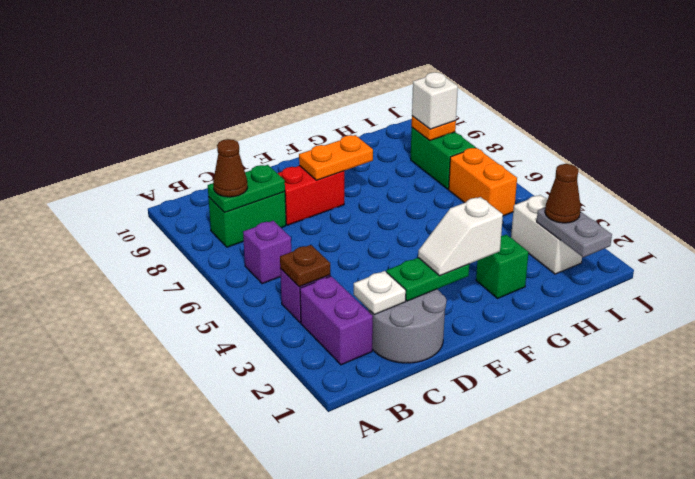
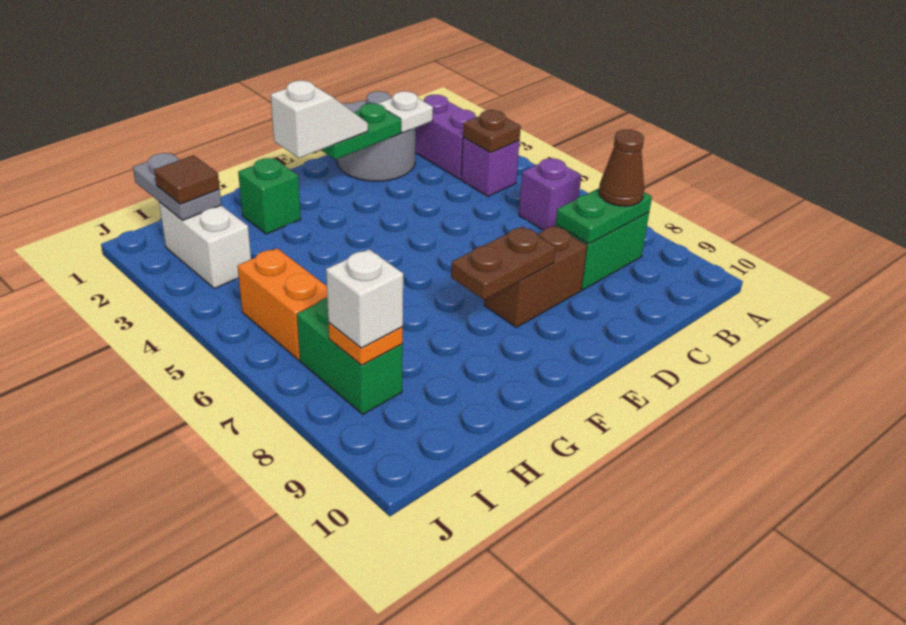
red brick D8:E8 level 1 -> brown brick D8:E8 level 1
orange plate E8:F8 level 2 -> brown plate E8:F8 level 2
brown cone I2 level 3 -> brown tile I2 level 3

